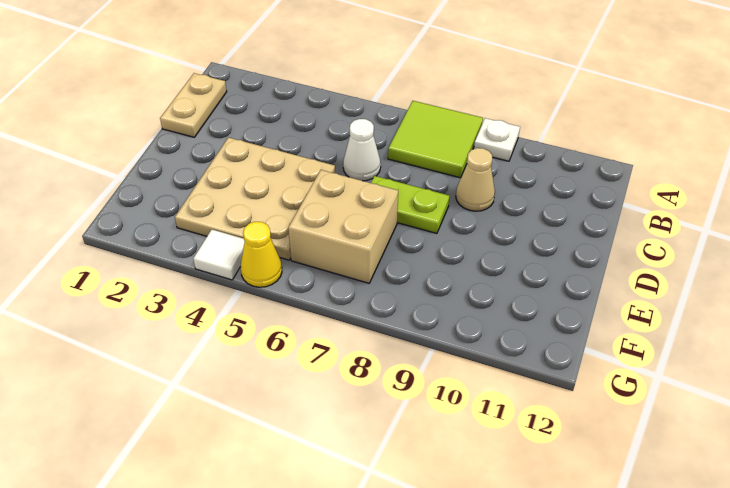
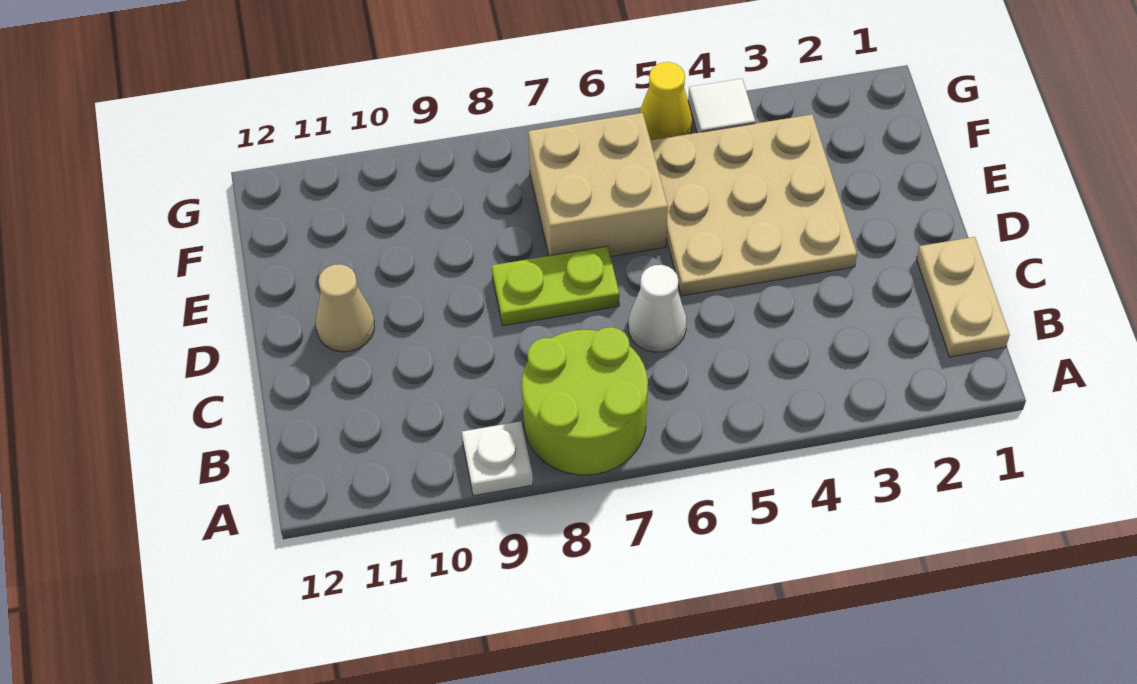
lime tile A7:B8 level 1 -> lime round brick A7:B8 level 1
tan cone C9 level 1 -> tan cone D11 level 1

